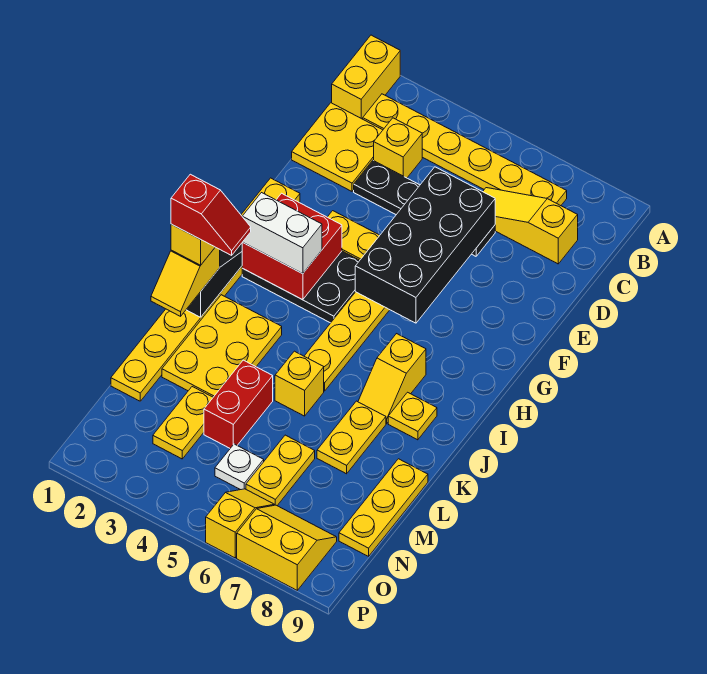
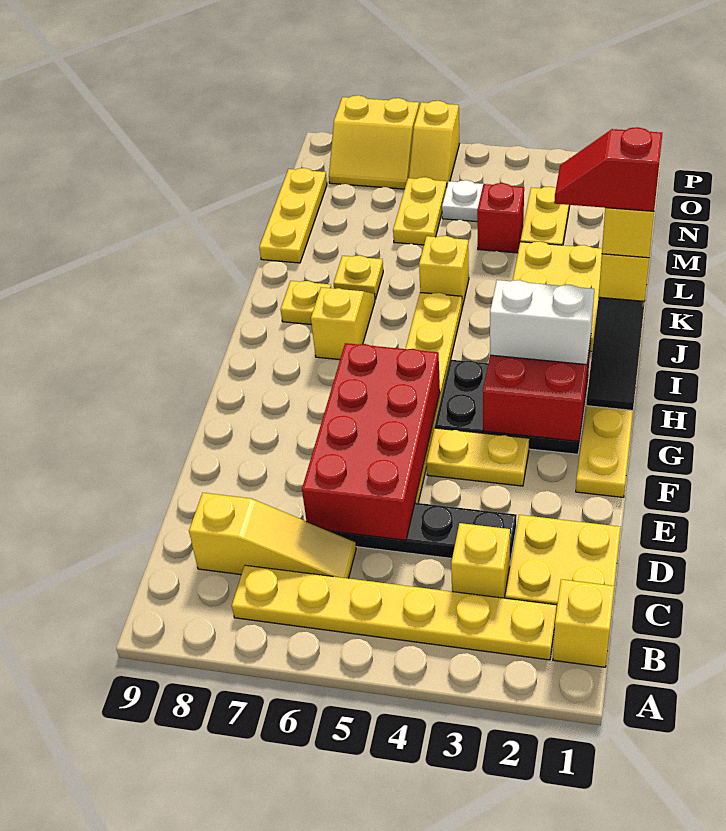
yellow brick A1:B1 level 1 -> yellow brick B1 level 1
black brick D5:G6 level 2 -> red brick D5:G6 level 2
yellow plate K7:L7 level 1 -> yellow plate K7 level 1
red brick L4:M4 level 1 -> red brick M4 level 1

